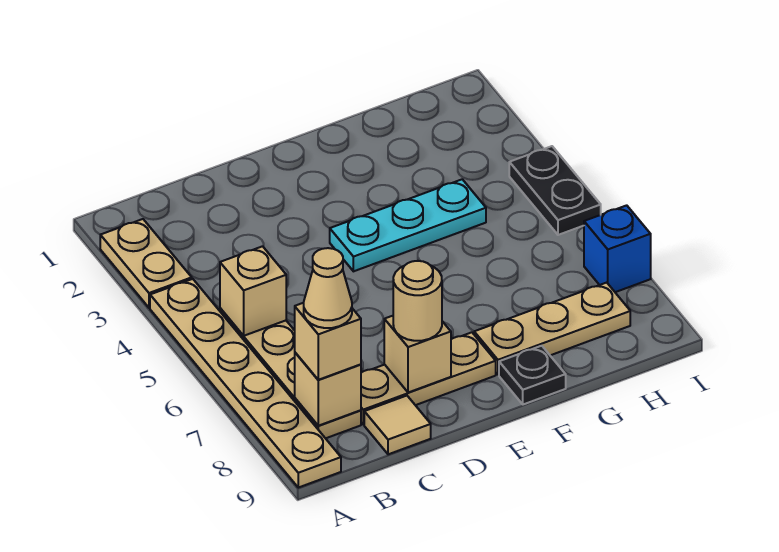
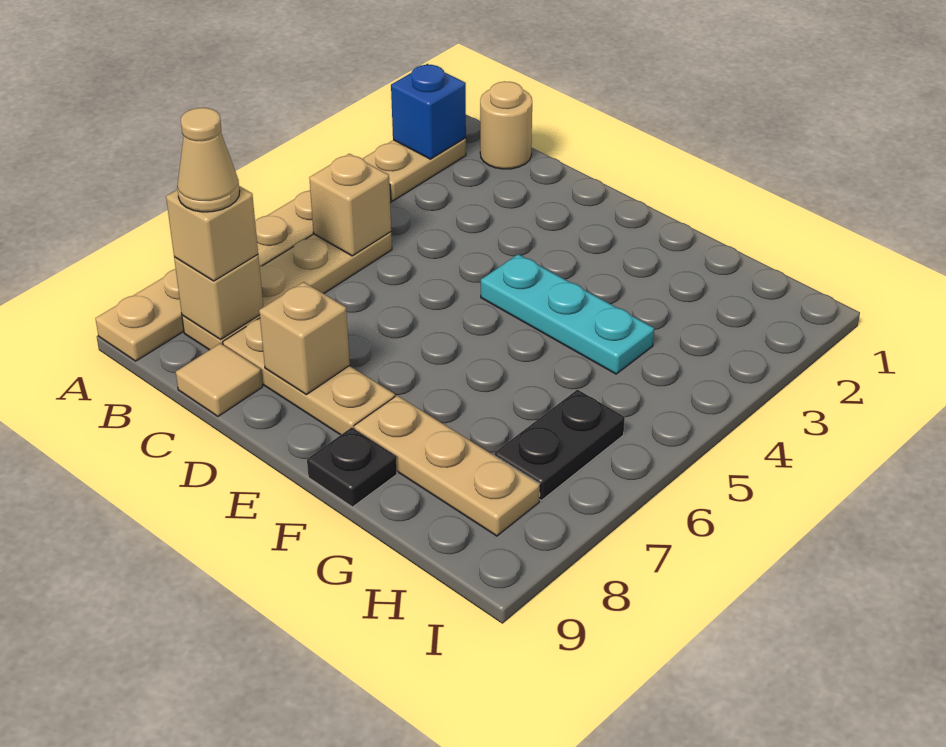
tan round brick D8 level 3 -> tan round brick B1 level 1
black plate I4:I5 level 1 -> black plate H6:H7 level 1
blue brick I7 level 1 -> blue brick A2 level 2

